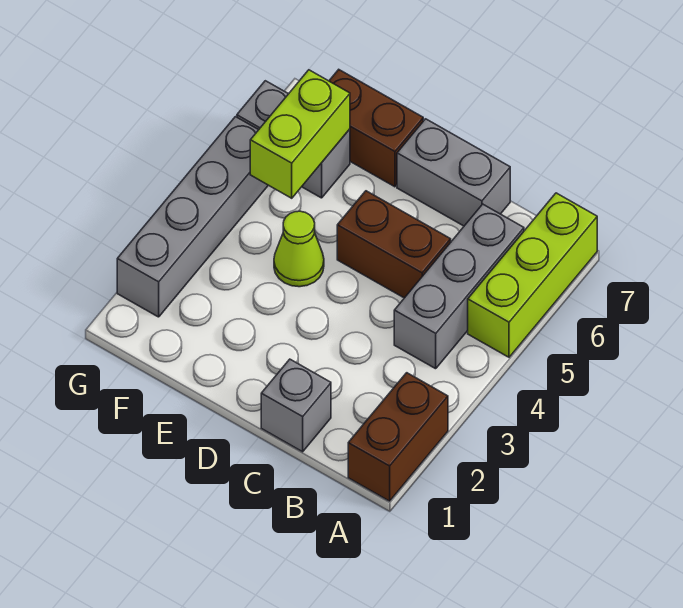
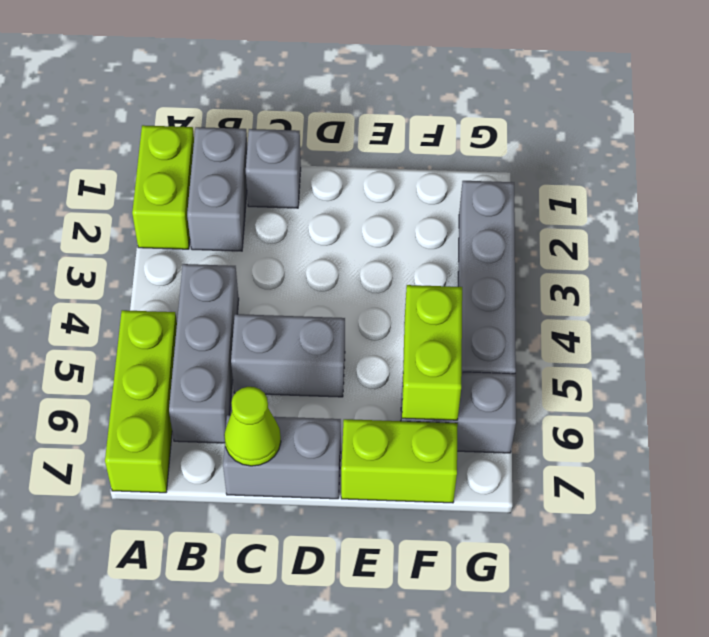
brown brick A1:A2 level 1 -> lime brick A1:A2 level 1
none -> grey brick B1:B2 level 1
brown brick C5:D5 level 1 -> grey brick C5:D5 level 1
lime cone E4 level 1 -> lime cone C7 level 2
brown brick E7:F7 level 1 -> lime brick E7:F7 level 1

